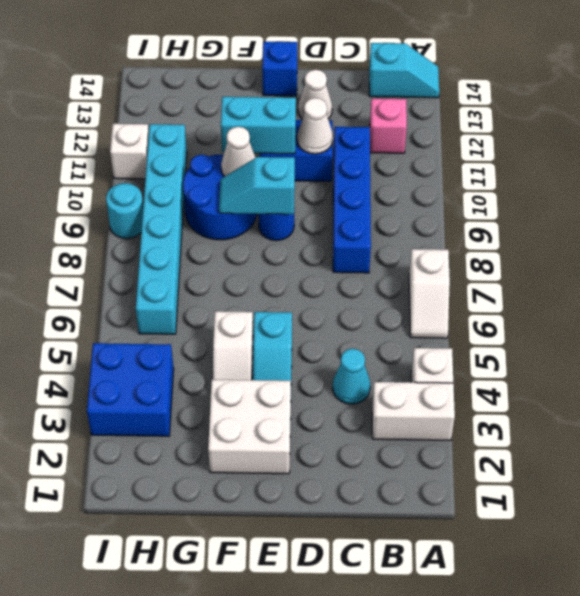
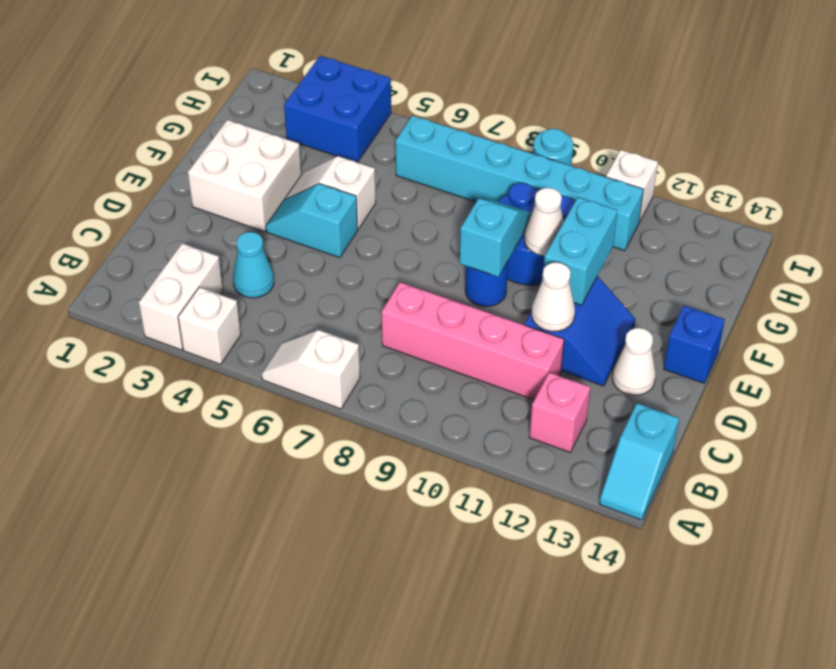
blue brick C8:C11 level 1 -> pink brick C8:C11 level 1

